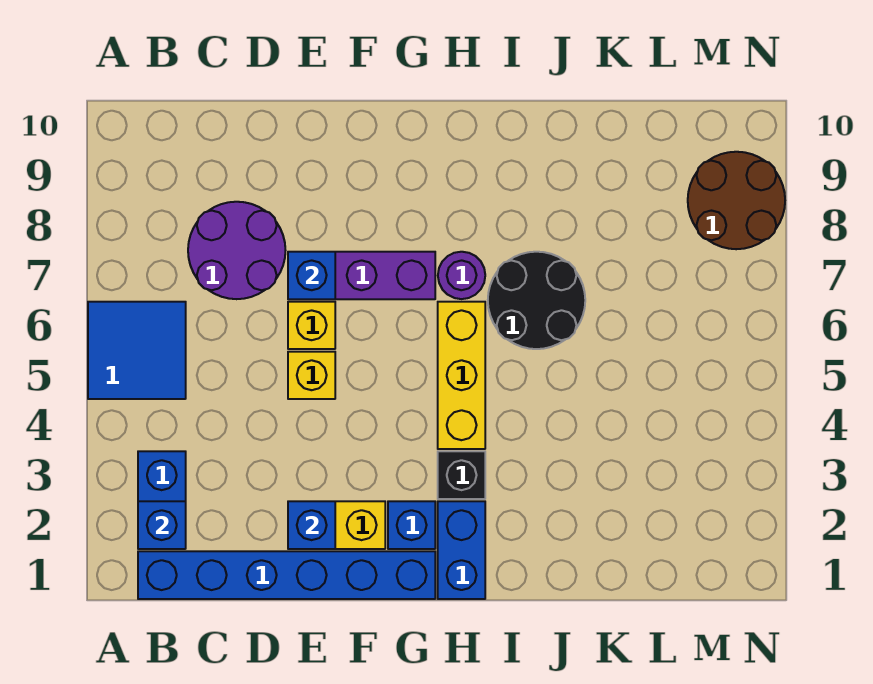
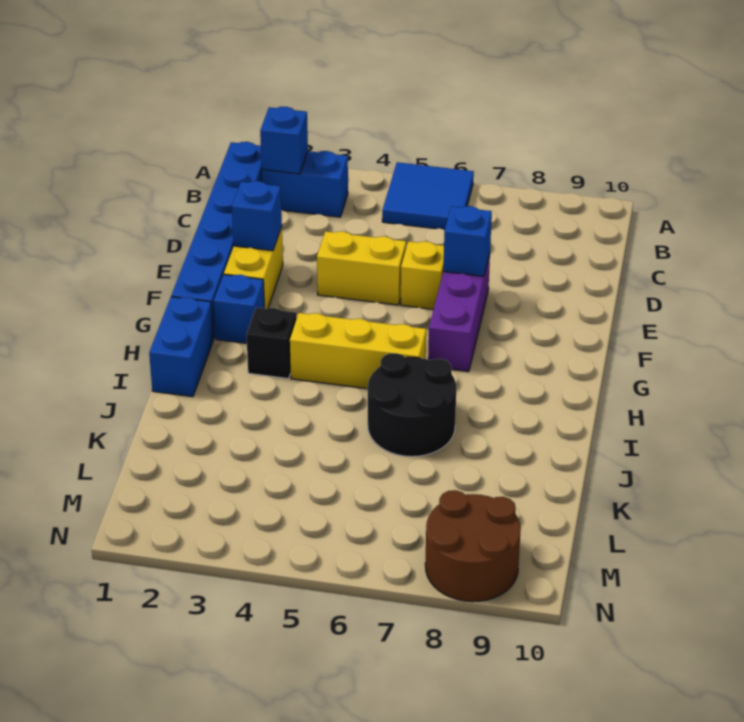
purple round brick C7:D8 level 1 -> none
yellow brick E5 level 1 -> yellow brick E4:E5 level 1
blue brick H1:H2 level 1 -> blue brick H1:I1 level 1
purple round brick H7 level 1 -> none

